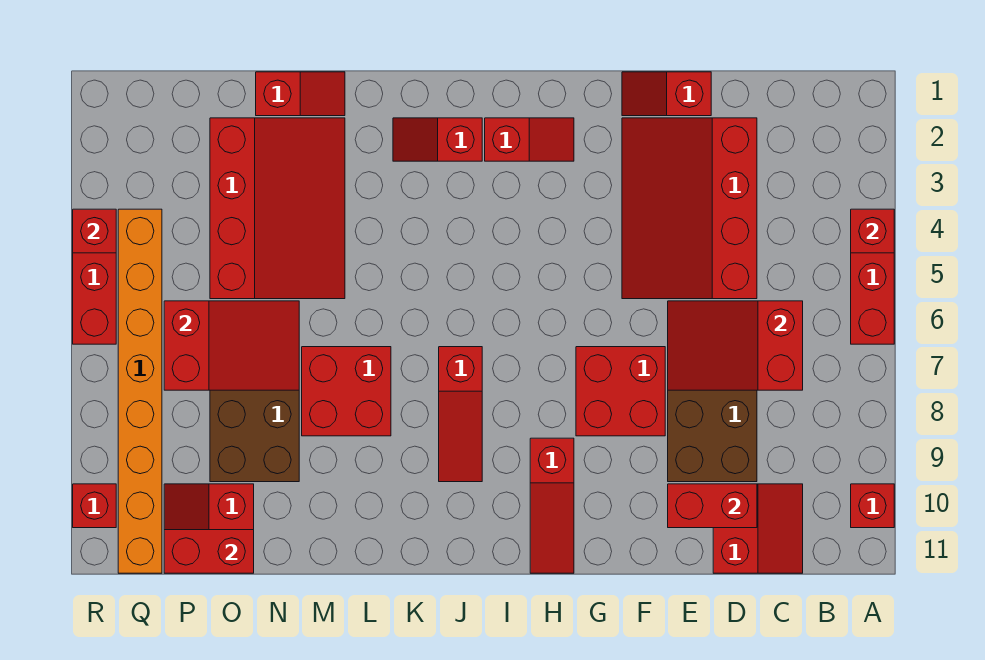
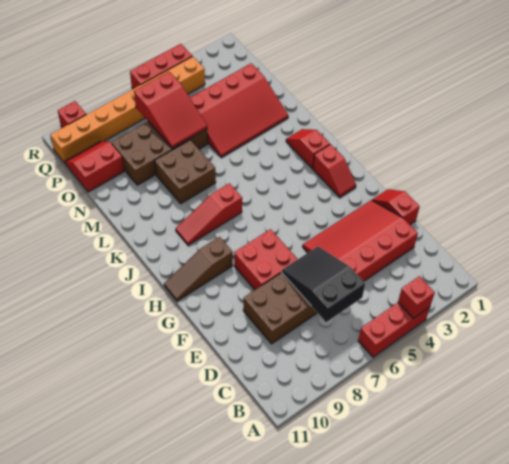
red brick A10 level 1 -> none
red slope C6:E7 level 2 top C -> black slope C6:E7 level 2 top C
red slope C10:D11 level 1 top D -> none
red brick D10:E10 level 2 -> none
red slope H9:H11 level 1 top 9 -> brown slope H9:H11 level 1 top 9
red brick L7:M8 level 1 -> brown brick L7:M8 level 1
red slope M1:N1 level 1 top N -> none
red brick O11:P11 level 2 -> none
red brick R4 level 2 -> none

